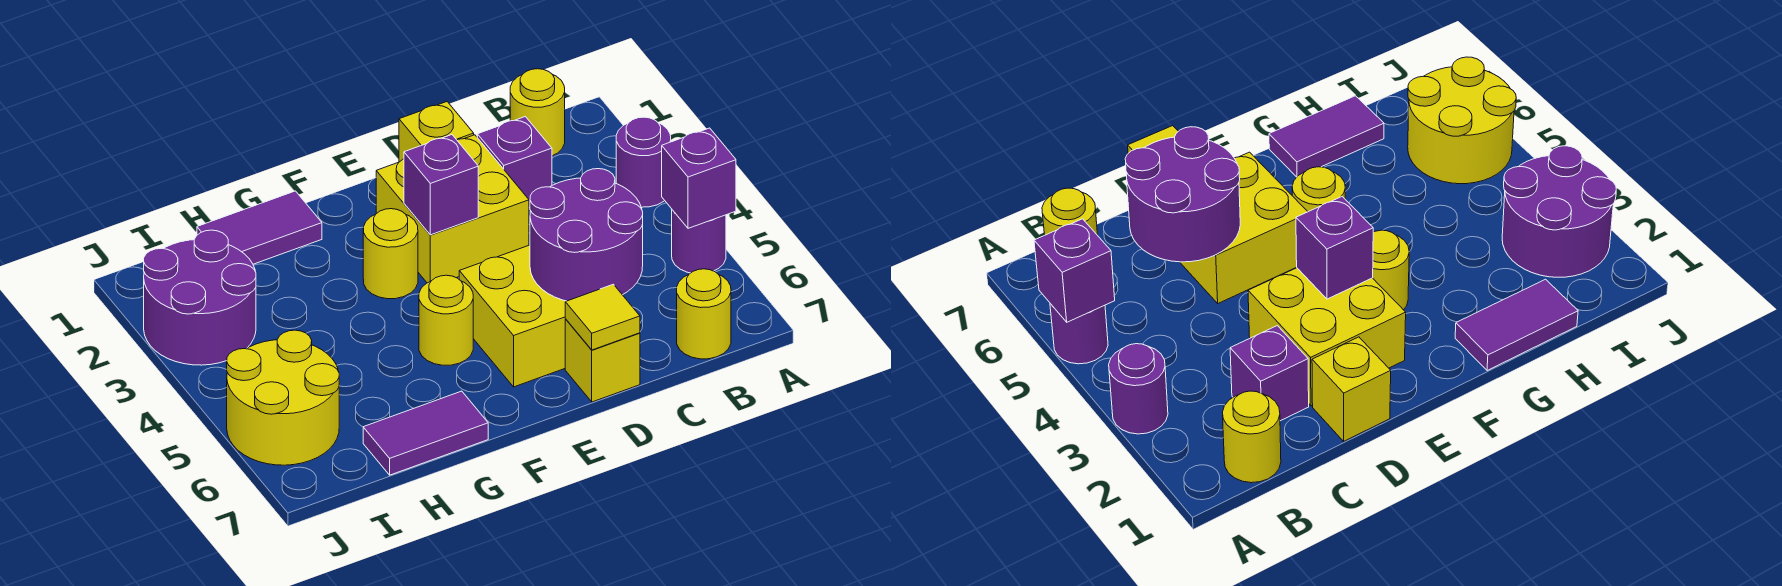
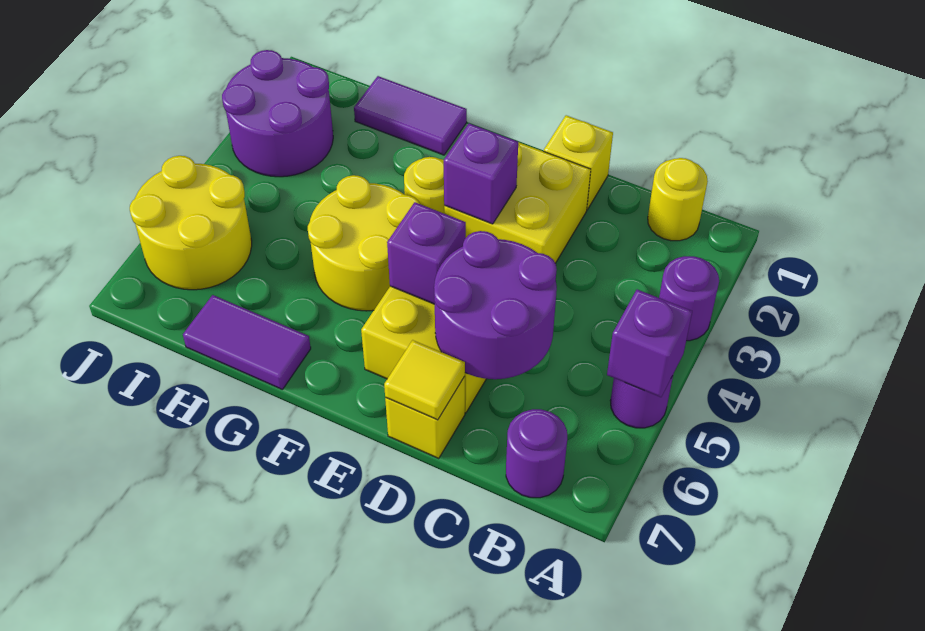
yellow round brick B7 level 1 -> purple round brick B7 level 1
purple brick C2 level 1 -> purple brick E5 level 2
yellow round brick F5 level 1 -> yellow round brick F4:G5 level 1

